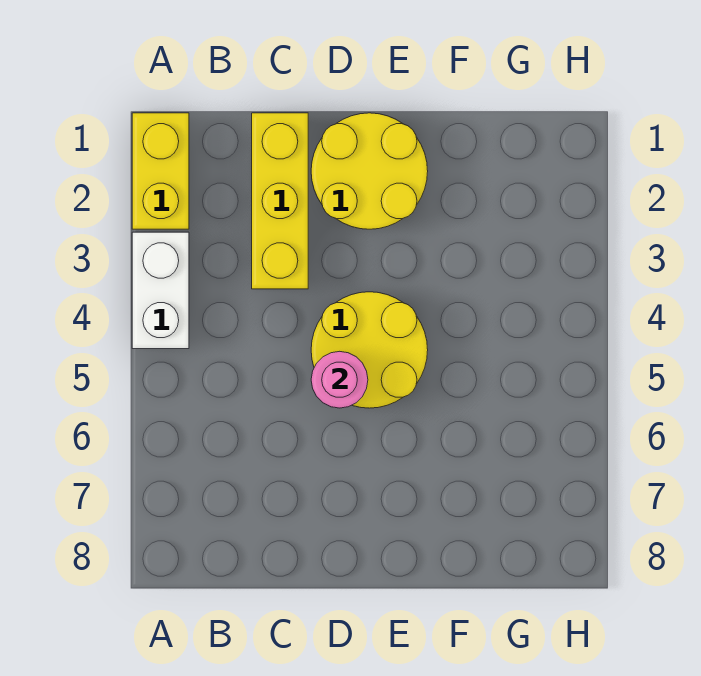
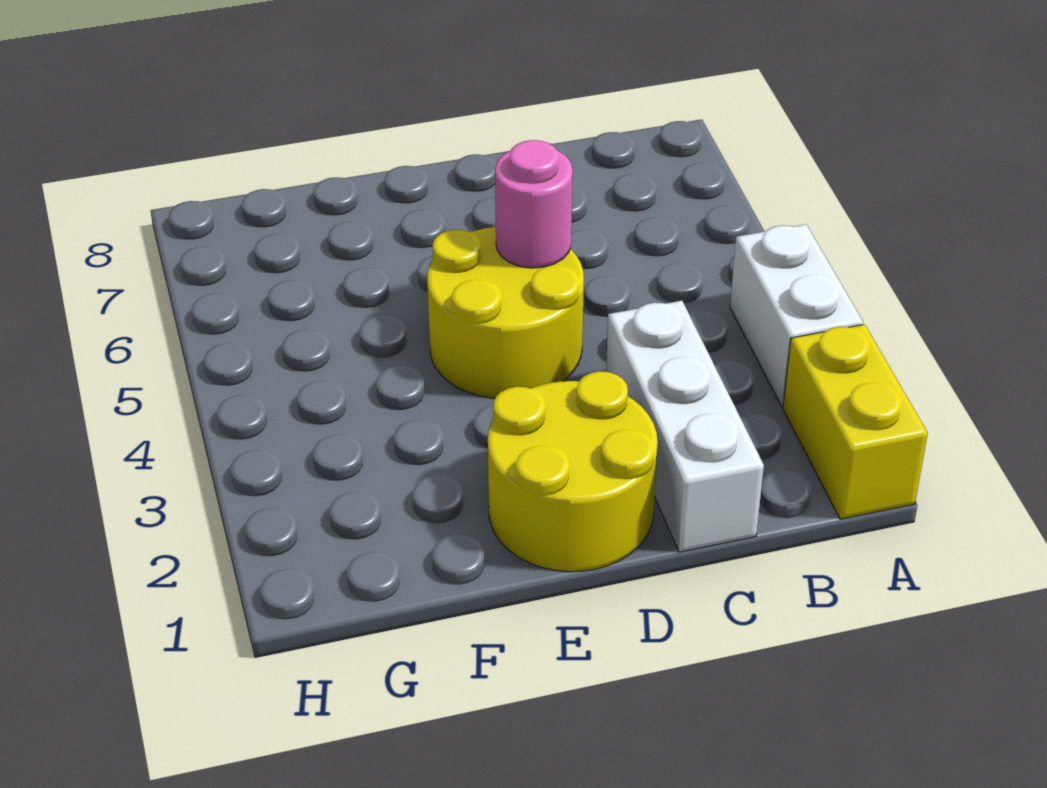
yellow brick C1:C3 level 1 -> white brick C1:C3 level 1

